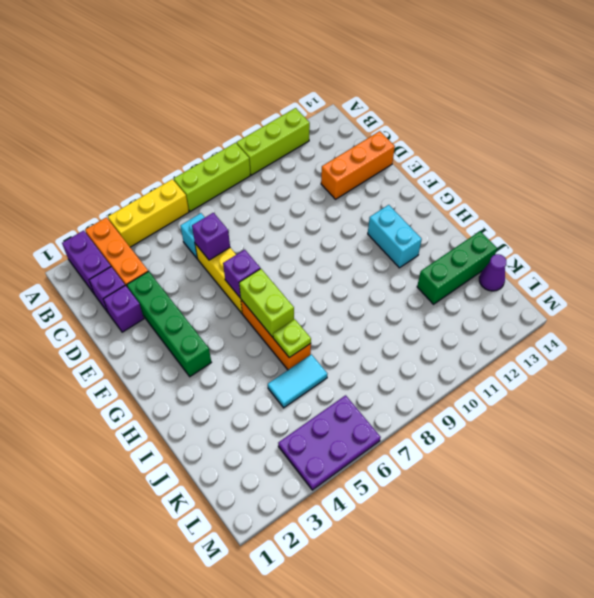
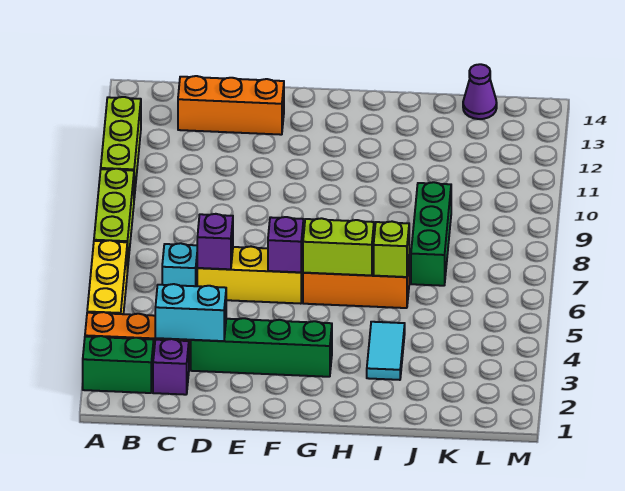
purple brick A2:B2 level 1 -> green brick A2:B2 level 1
purple brick D2 level 1 -> none
orange brick D12:D14 level 1 -> orange brick C13:E13 level 1
cyan brick G12:H12 level 1 -> cyan brick C3:D3 level 2
lime plate I6 level 2 -> lime brick I6 level 2
cyan tile J5:J6 level 1 -> cyan tile I3:I4 level 1
green brick J12:J14 level 1 -> green brick J7:J9 level 1
purple plate L4:M6 level 1 -> none

